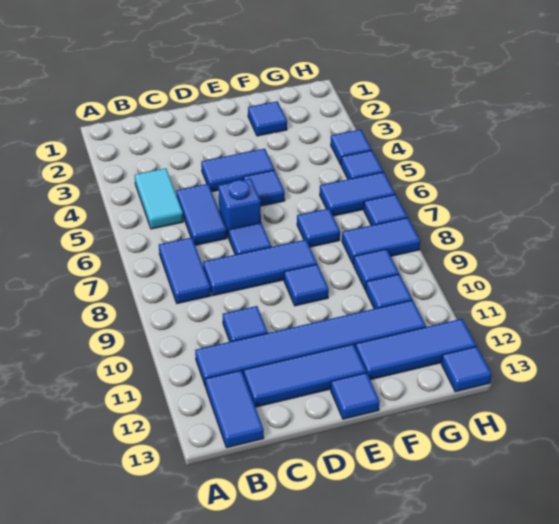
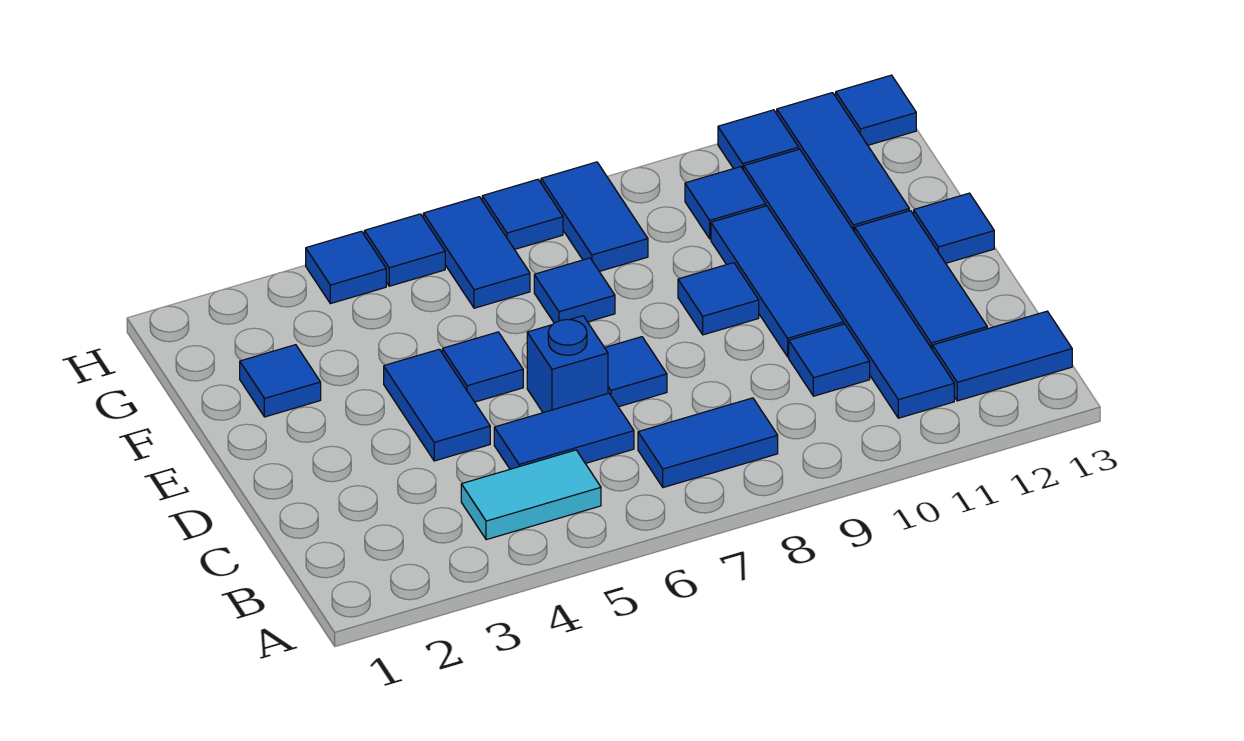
blue tile C8:E8 level 1 -> blue tile D10:F10 level 1
blue tile G9 level 1 -> blue tile H11 level 1

